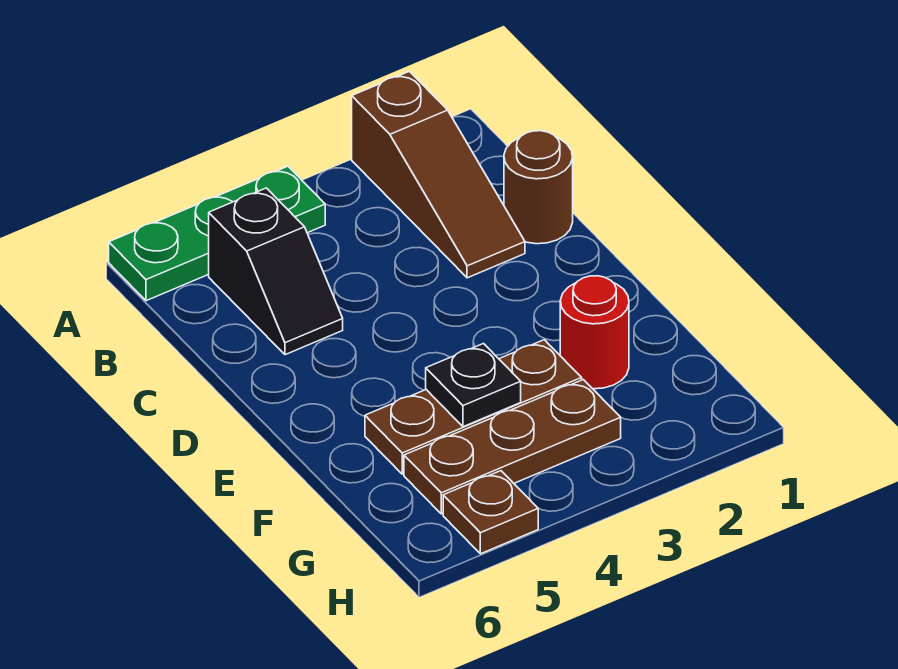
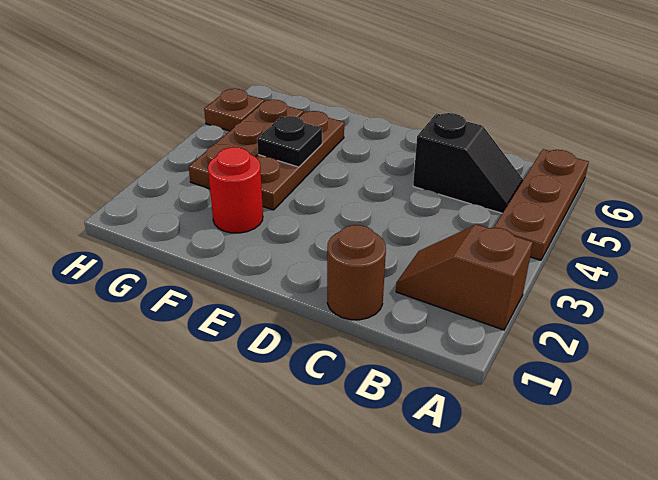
brown slope A2:C2 level 1 top A -> brown slope A2:B2 level 1 top A
green plate A4:A6 level 1 -> brown plate A4:A6 level 1
black slope B5:C5 level 1 top B -> black slope B5:C5 level 1 top C

